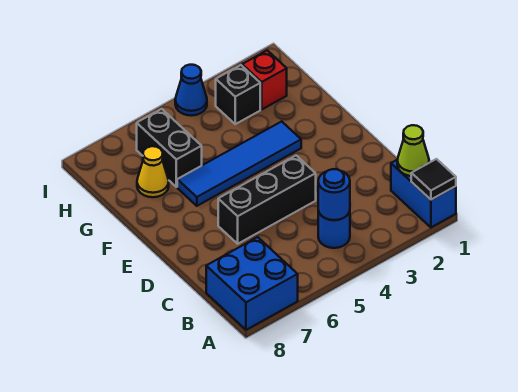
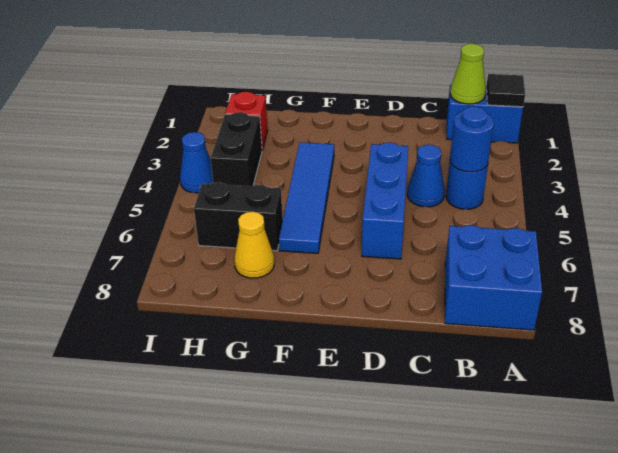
none -> blue cone C4 level 1
black brick D4:D6 level 1 -> blue brick D4:D6 level 1
black brick H3 level 1 -> black brick H3:H4 level 1

